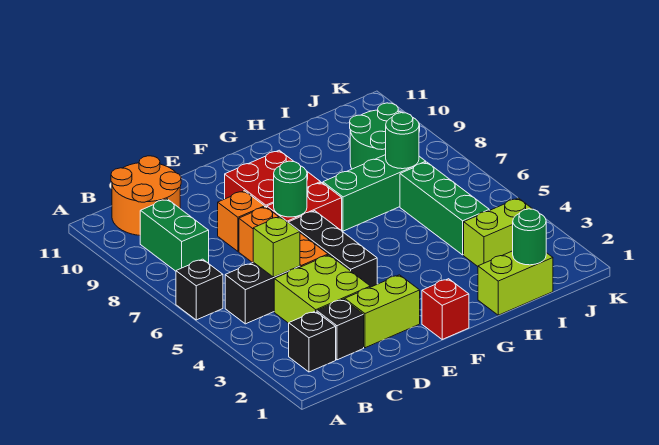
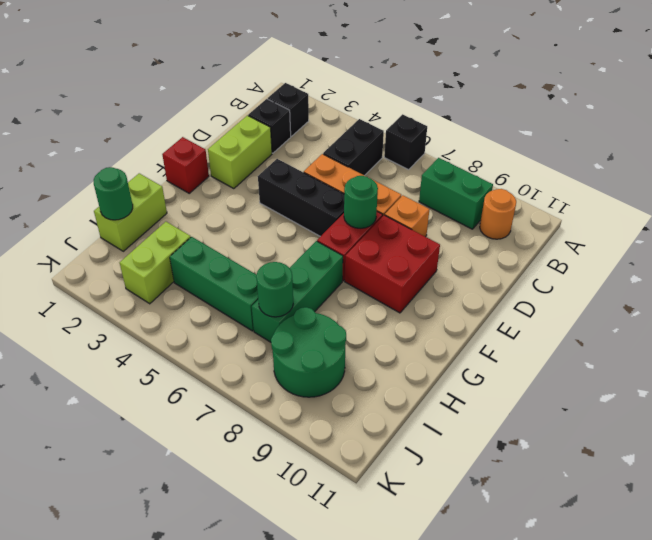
orange round brick B10:C11 level 1 -> orange round brick B10 level 1
lime brick C3:D4 level 1 -> none
lime brick C5 level 2 -> none

